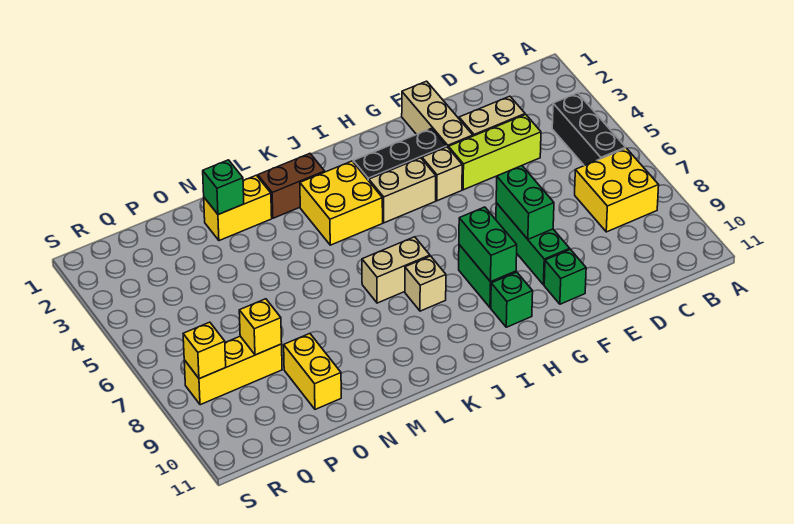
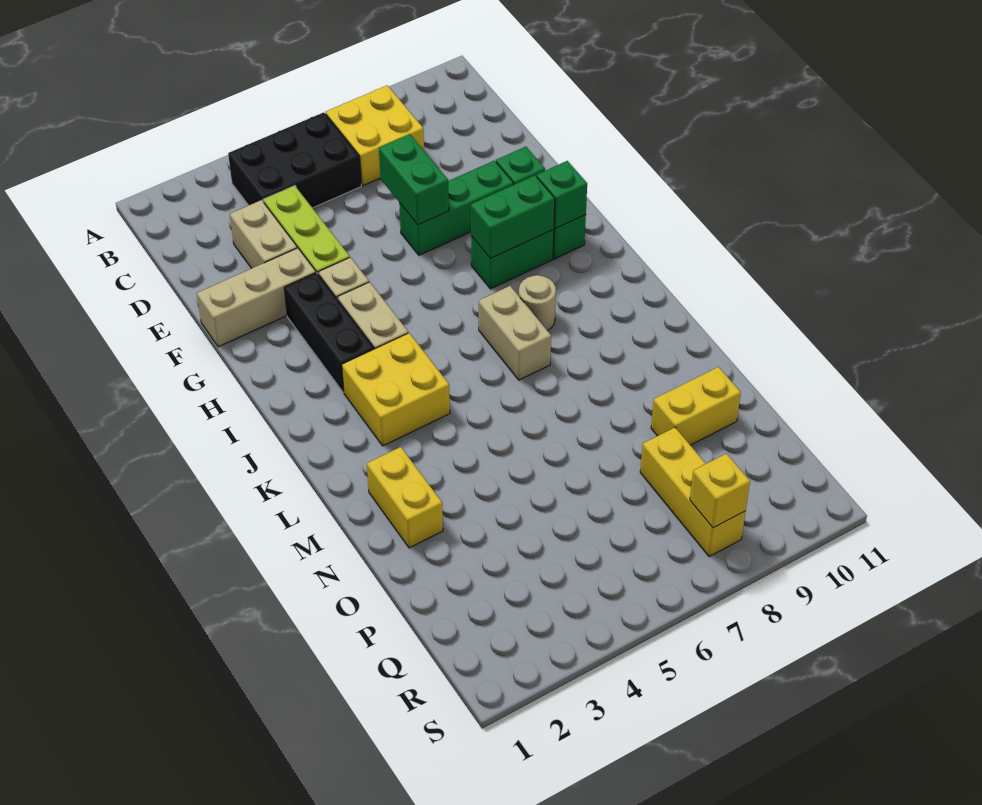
black brick B4:B6 level 1 -> black brick B4:C6 level 1
green brick F7:F8 level 2 -> green brick E7:F7 level 2
tan brick J8 level 1 -> tan round brick J8 level 1
brown brick K2:L2 level 1 -> none
green brick N2 level 2 -> green brick H10 level 2
yellow brick P8 level 2 -> none

